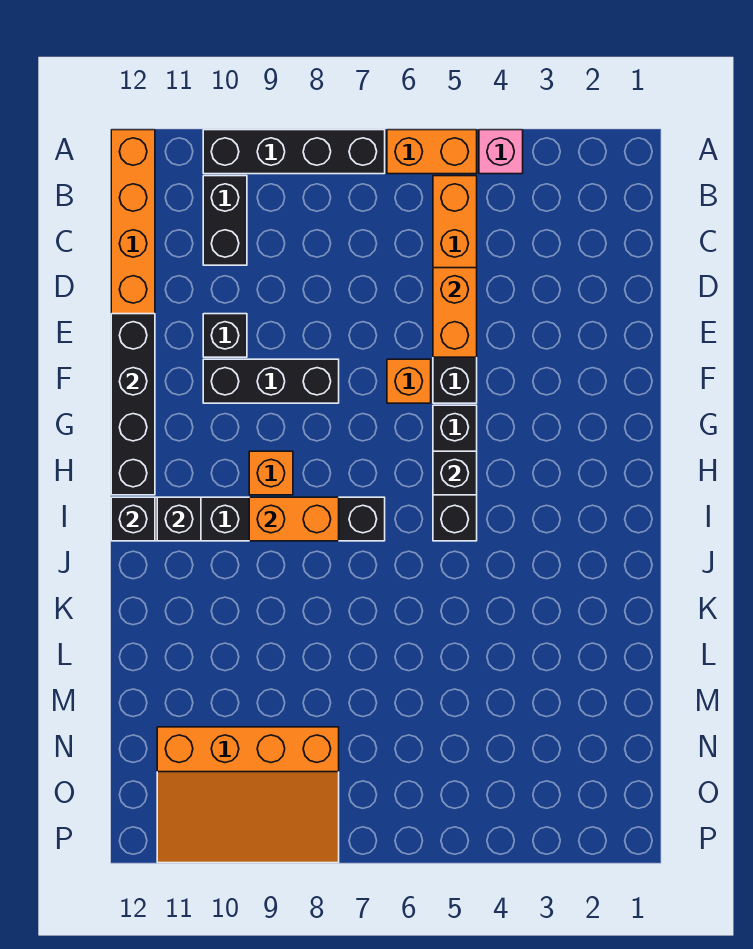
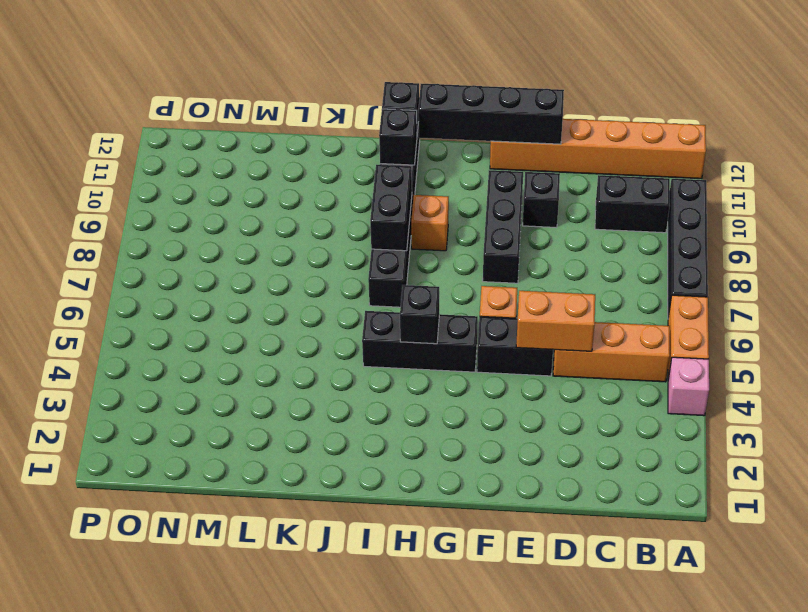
orange brick I8:I9 level 2 -> black brick I8:I9 level 2
orange slope N8:P11 level 1 top N -> none

